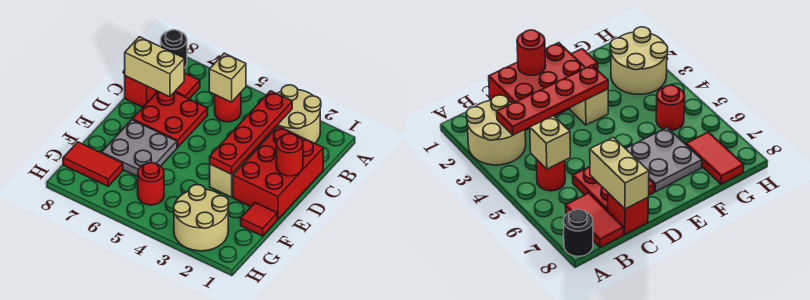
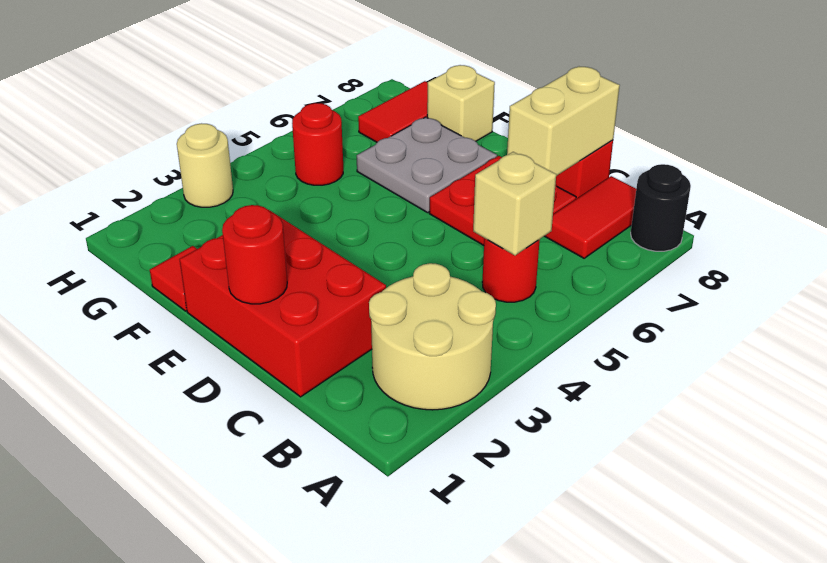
red plate B3:E3 level 2 -> none
tan brick E3 level 1 -> tan brick F8 level 1
tan round brick G2:H3 level 1 -> tan round brick H3 level 1

